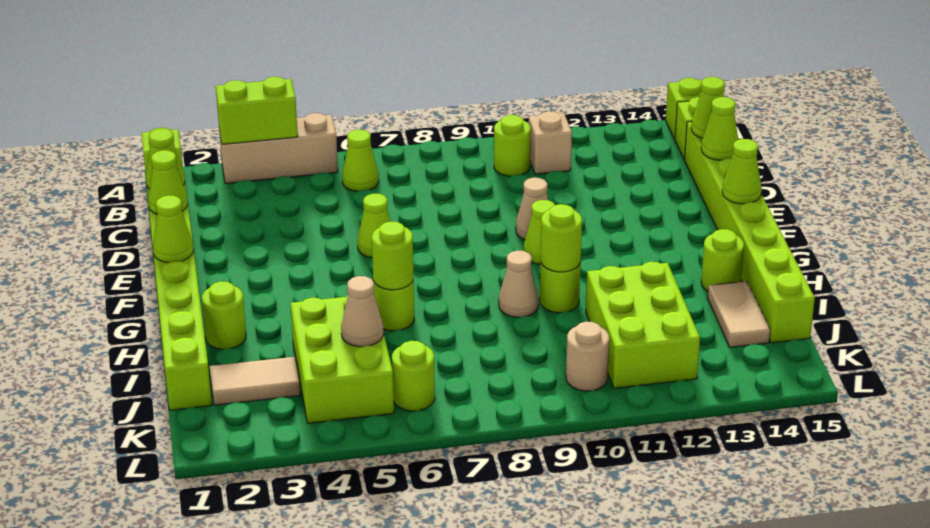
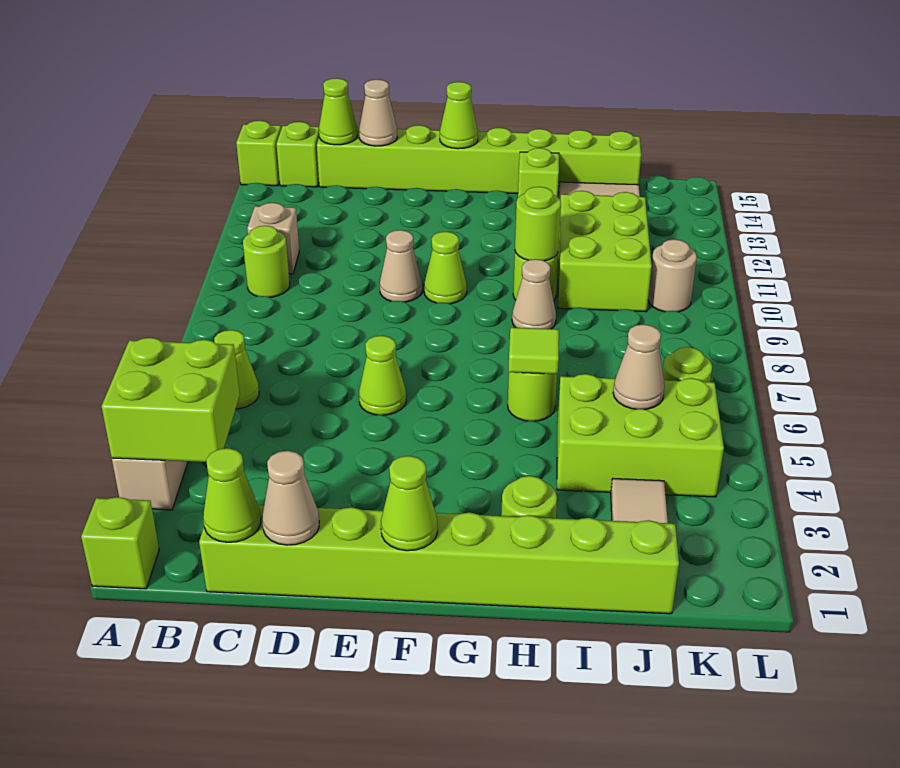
lime brick A3:A4 level 2 -> lime brick A3:B4 level 2
lime cone D1 level 2 -> tan cone D1 level 2
lime cone D15 level 2 -> tan cone D15 level 2
lime round brick H6 level 2 -> lime tile H6 level 2
lime round brick H14 level 1 -> lime brick H14 level 1
lime brick I11:K12 level 1 -> lime brick I10:J12 level 1

